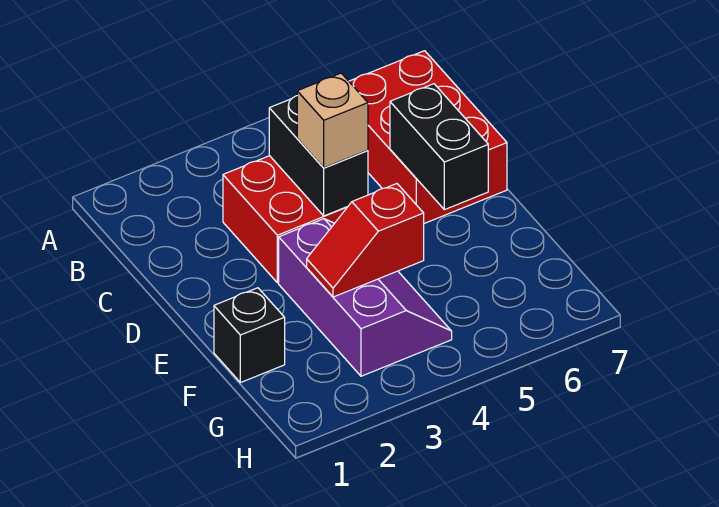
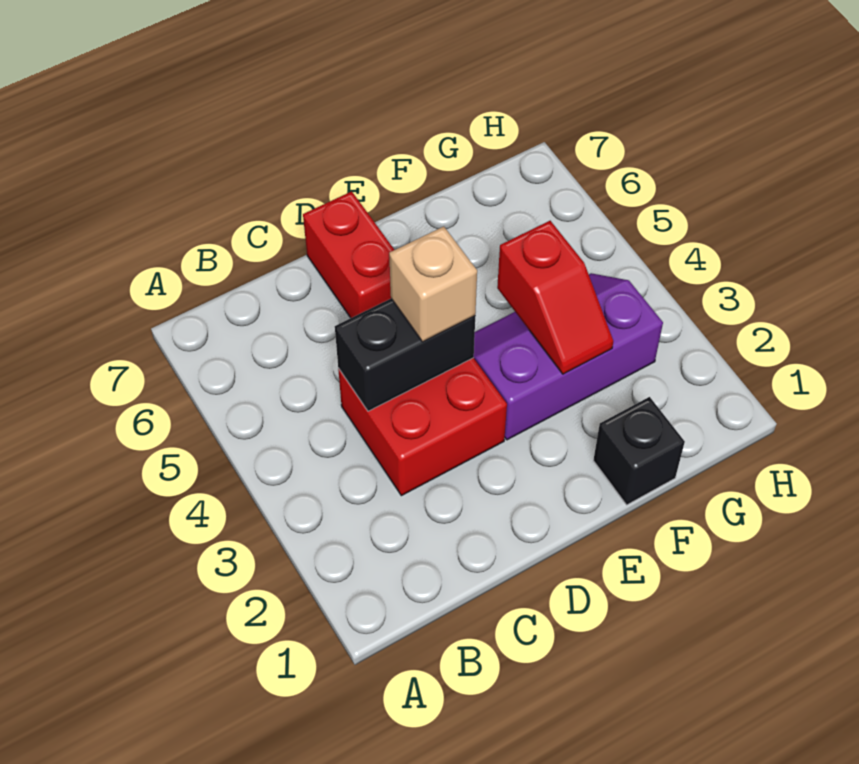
red brick B6:D7 level 1 -> red brick D6:D7 level 1
black brick D6:E6 level 2 -> none

